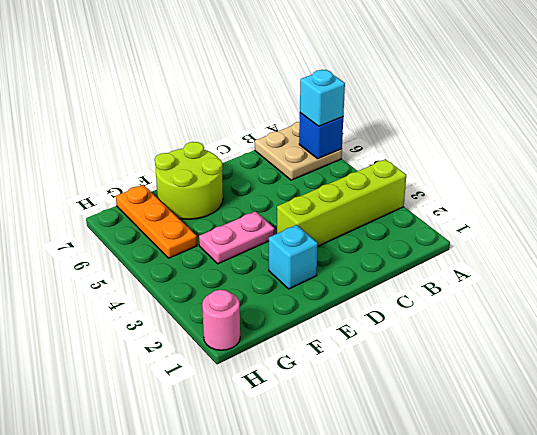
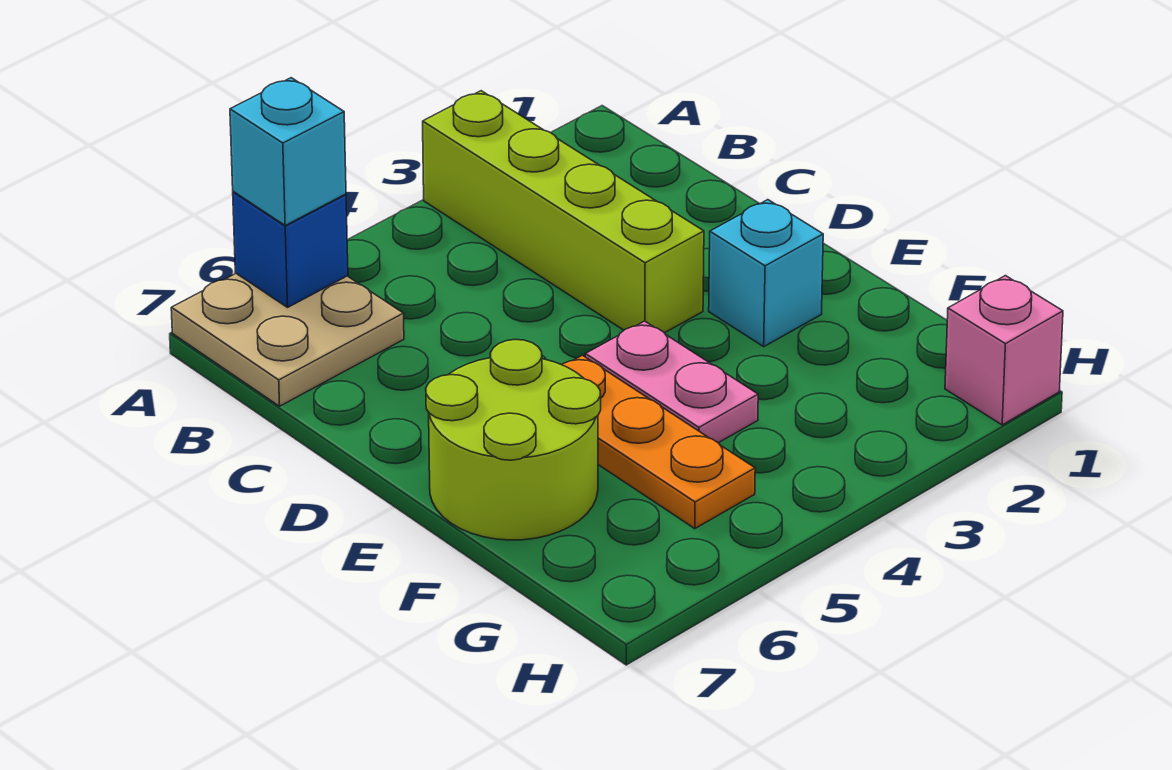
orange plate G5:G7 level 1 -> orange plate E5:G5 level 1
pink round brick H1 level 1 -> pink brick H1 level 1

